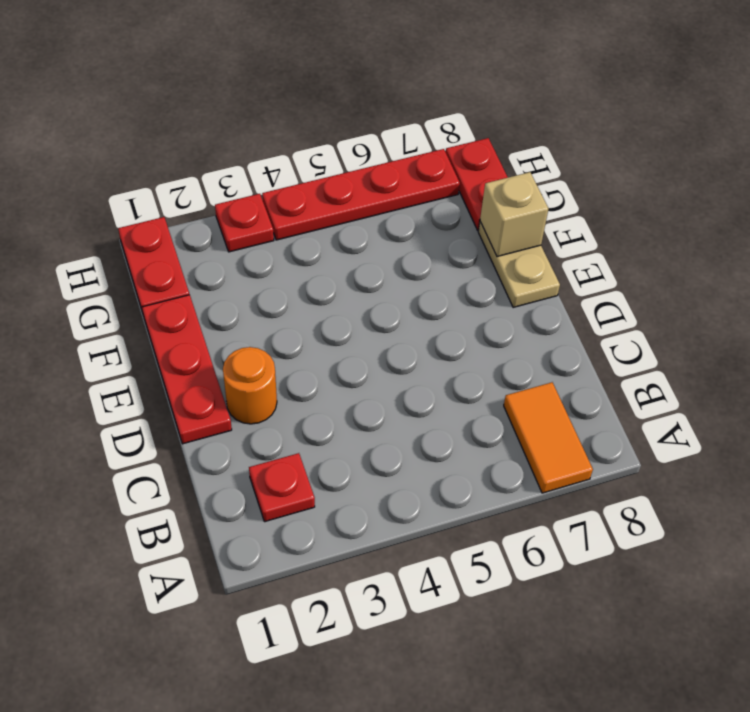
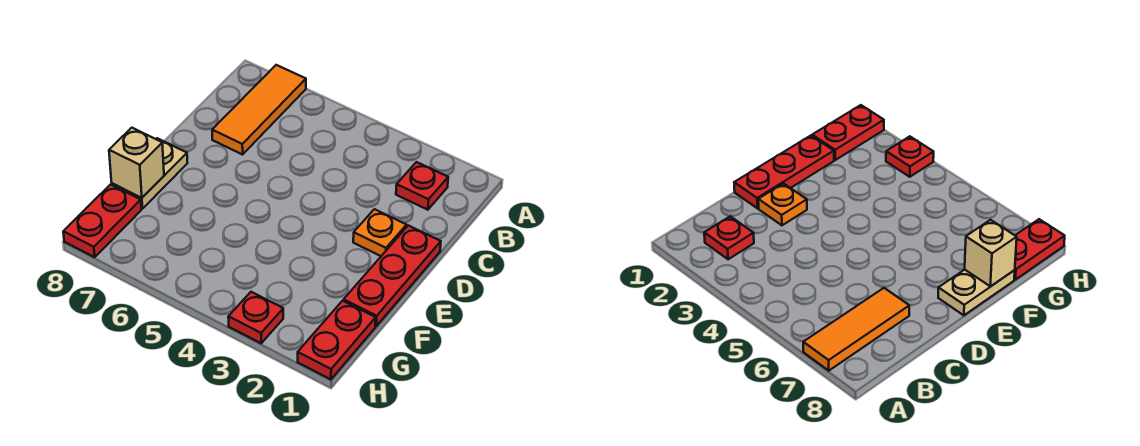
orange tile A7:B7 level 1 -> orange tile A7:C7 level 1
orange round brick D2 level 1 -> orange plate D2 level 1
red plate H4:H7 level 1 -> none

